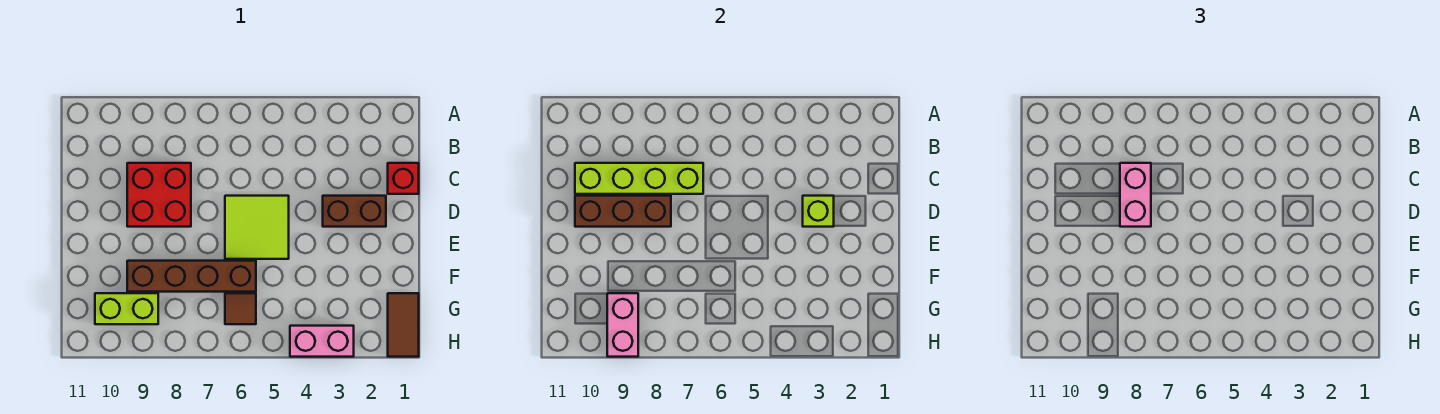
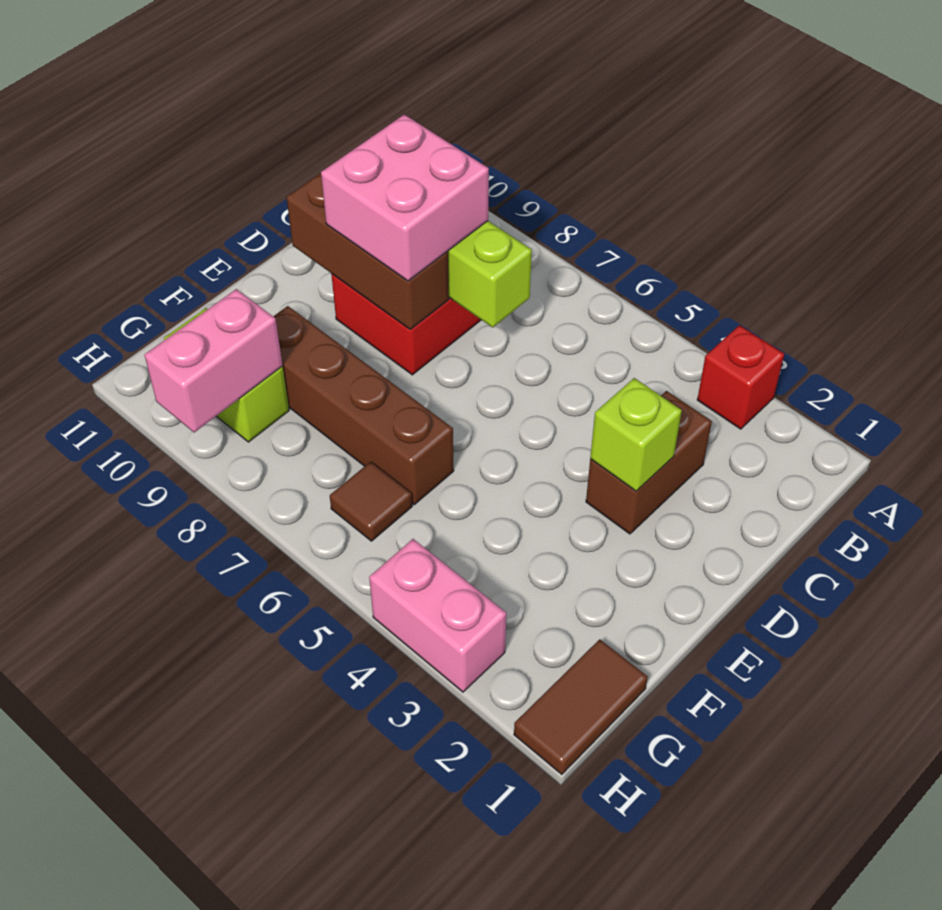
red brick C1 level 1 -> red brick A3 level 1
pink brick C8:D8 level 3 -> pink brick C8:D9 level 3
brown brick D2:D3 level 1 -> brown brick C3:D3 level 1
lime tile D5:E6 level 1 -> none

